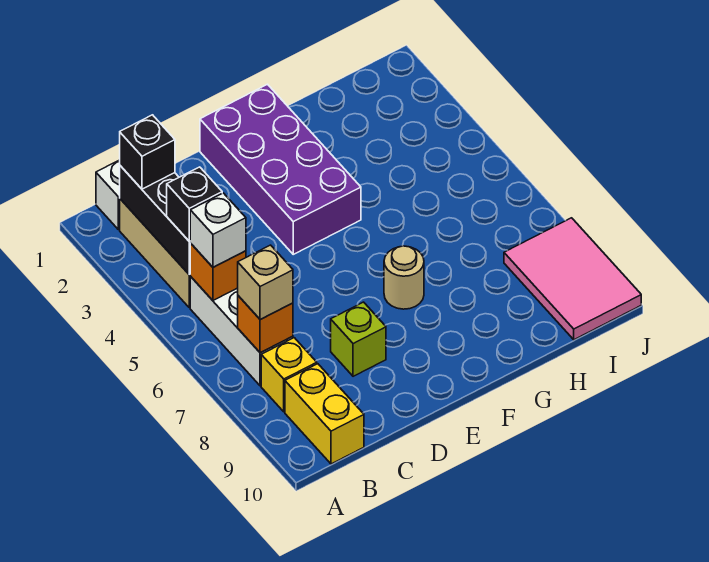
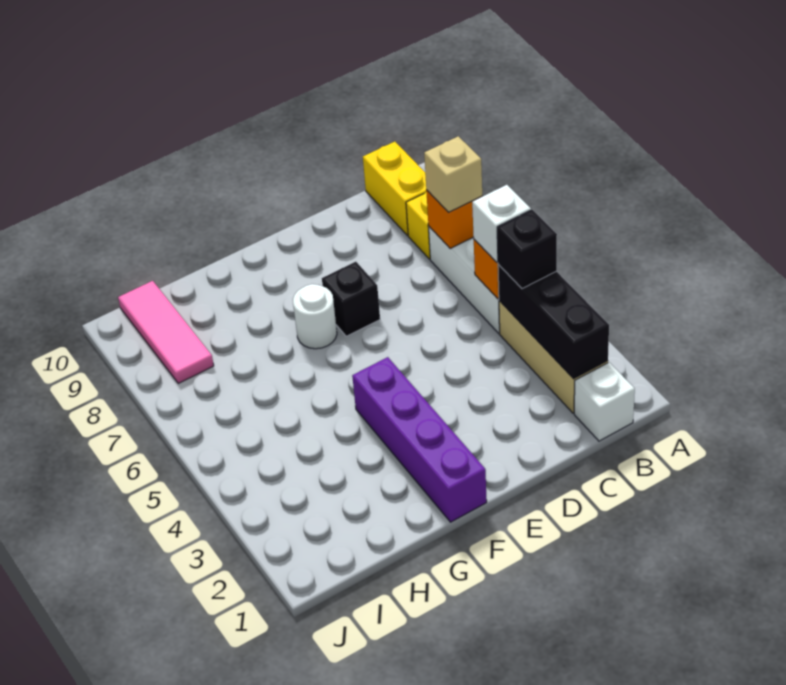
black brick B2 level 3 -> black brick E7 level 1
lime brick D8 level 1 -> none
purple brick E1:F4 level 1 -> purple brick F1:F4 level 1
tan round brick F7 level 1 -> white round brick F7 level 1
pink tile I8:J10 level 1 -> pink tile I8:I10 level 1

